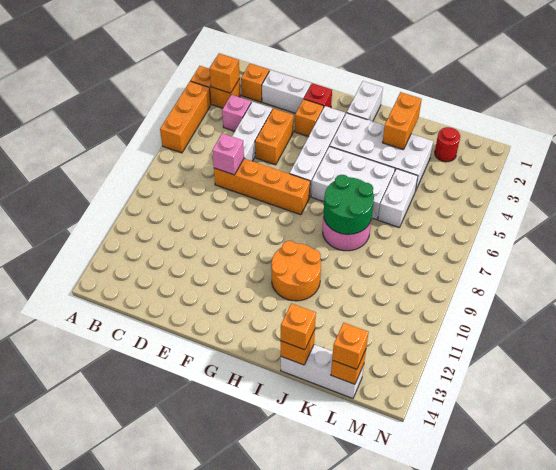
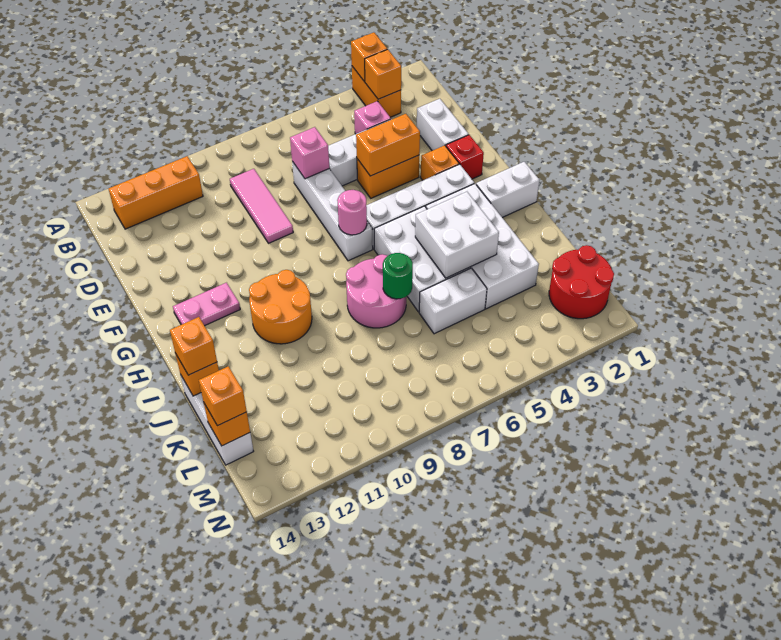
orange brick A4:A6 level 1 -> orange brick B11:B13 level 1
orange brick C2 level 1 -> orange brick A3 level 2
none -> pink tile C9:E9 level 1
orange brick D7:G7 level 1 -> white brick D7:G7 level 1
none -> pink round brick G7 level 2
none -> pink plate G12:G13 level 1
none -> white brick I4:J5 level 2
green round brick I7:J8 level 2 -> green round brick J7 level 2
orange brick J2:J3 level 2 -> orange brick E4:E5 level 2
red round brick L2 level 1 -> red round brick L1:M2 level 1

